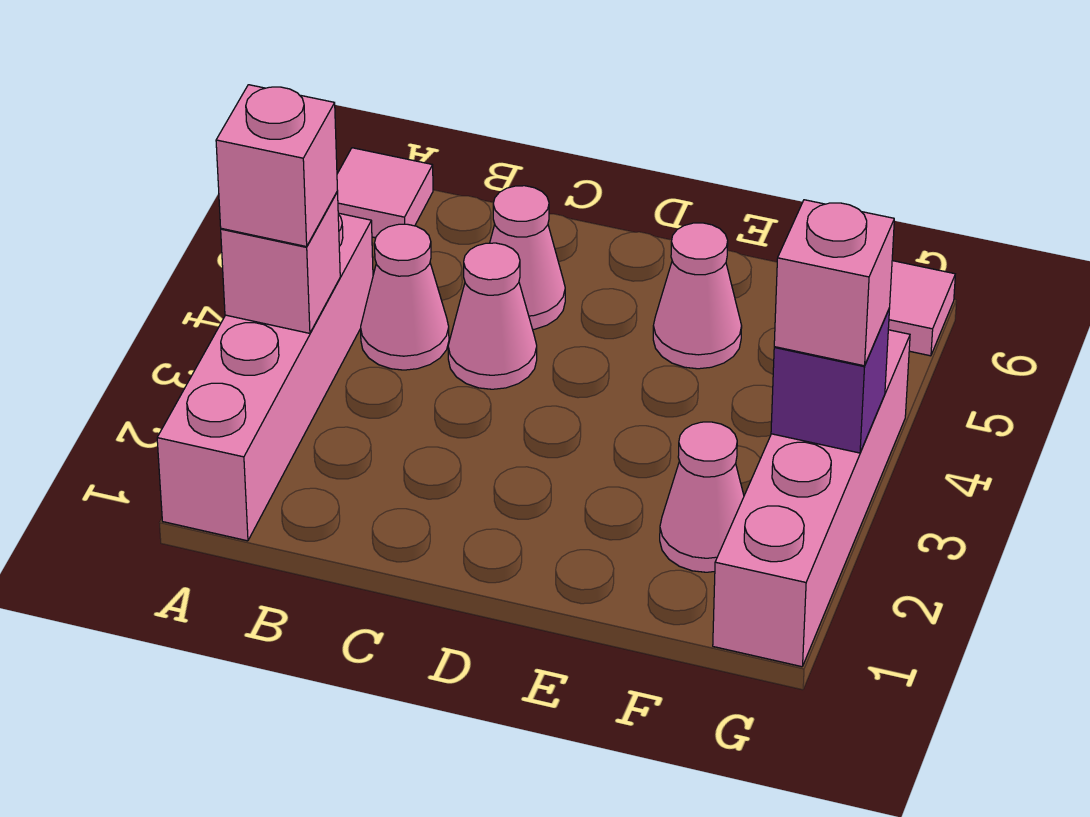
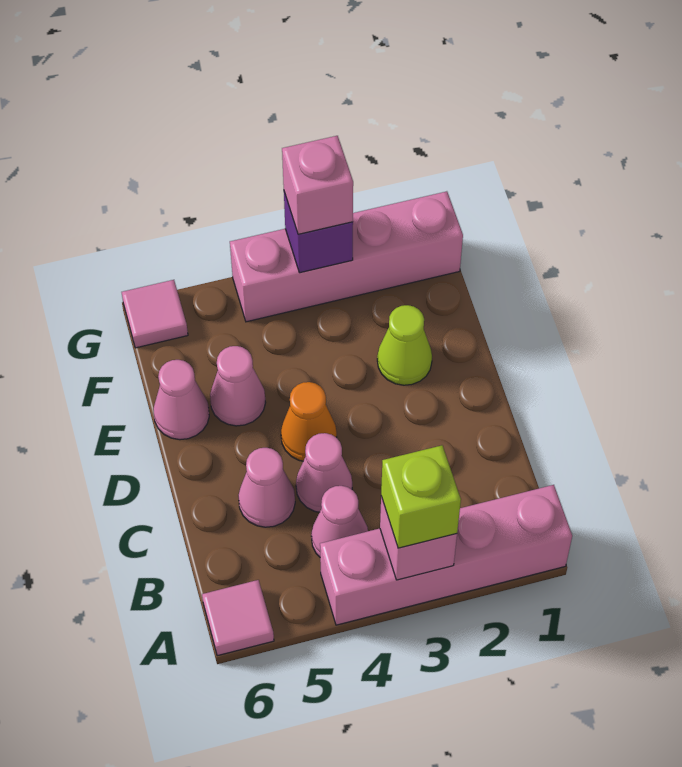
pink brick A3 level 3 -> lime brick A3 level 3
none -> orange cone D4 level 1
none -> lime cone E2 level 1
pink cone F2 level 1 -> pink cone E6 level 1

